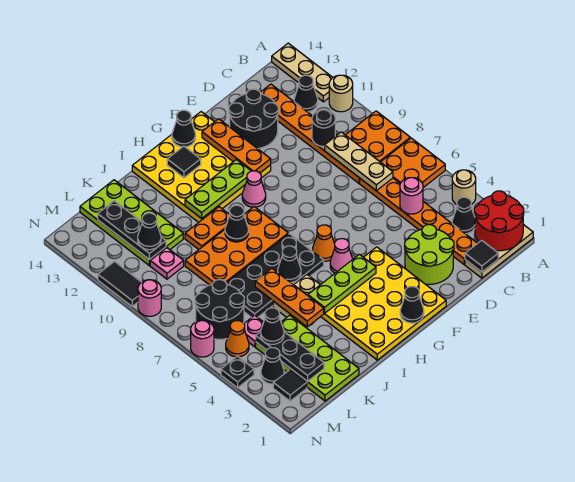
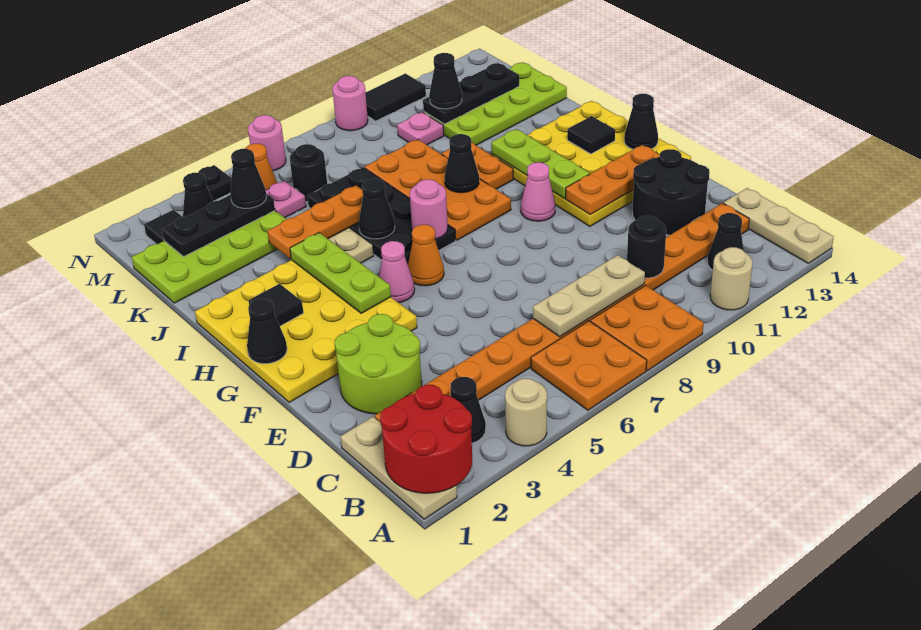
tan plate A12:A14 level 1 -> tan plate A14:C14 level 1
black tile C1 level 2 -> black tile H2 level 2
pink round brick C5 level 2 -> pink round brick H7 level 2
black round brick L6:M7 level 1 -> black round brick L6 level 1

